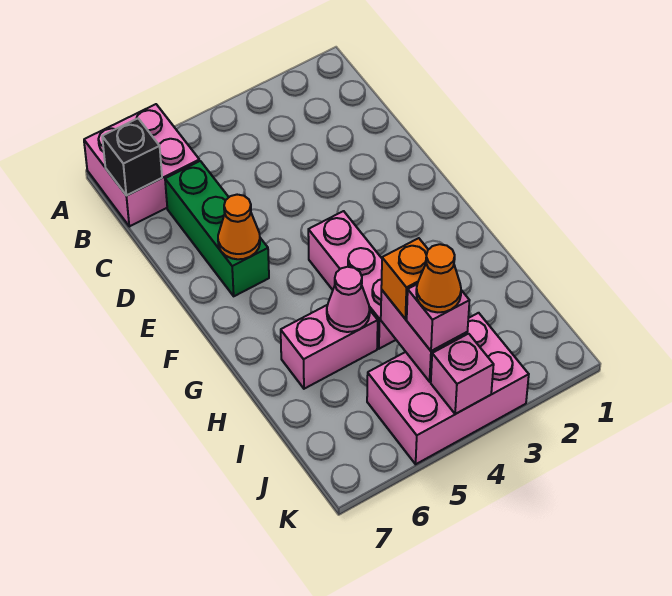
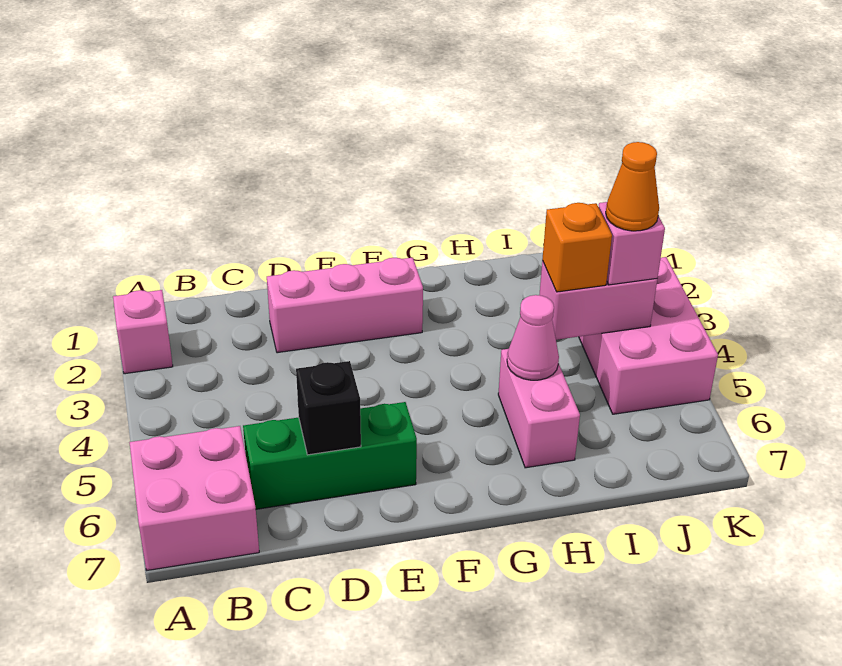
black brick B7 level 2 -> black brick D6 level 2
orange cone E6 level 2 -> none
pink brick F4:H4 level 1 -> pink brick D2:F2 level 1
pink brick K4 level 2 -> pink brick A2 level 1

